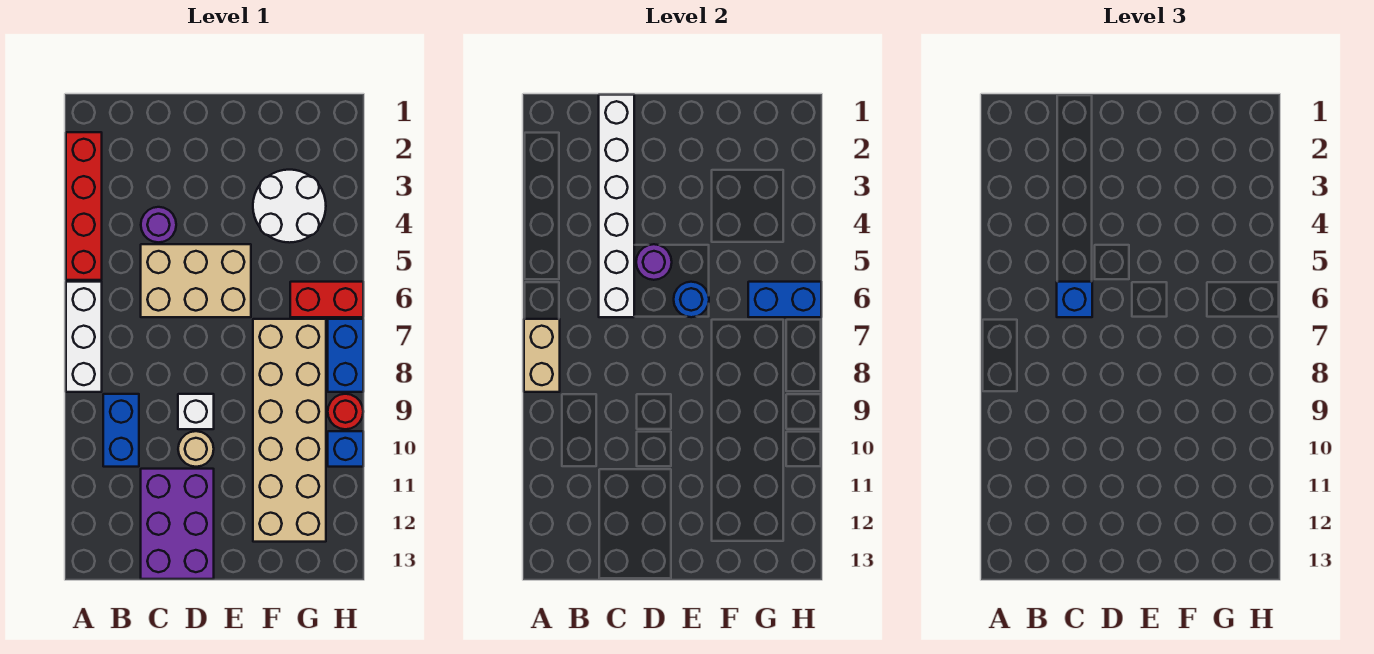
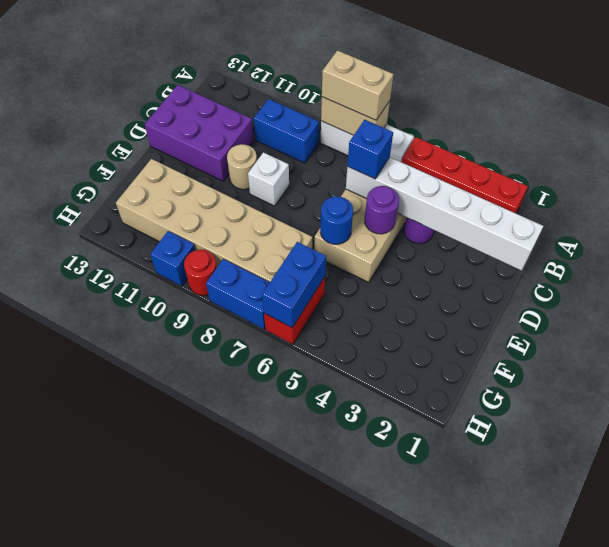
none -> tan brick A7:A8 level 3
white round brick F3:G4 level 1 -> none

